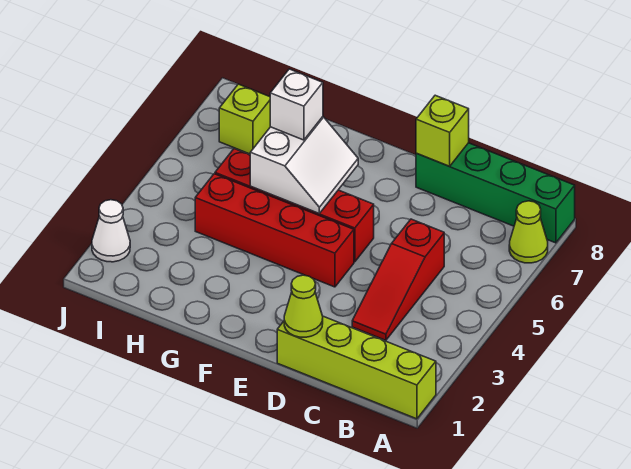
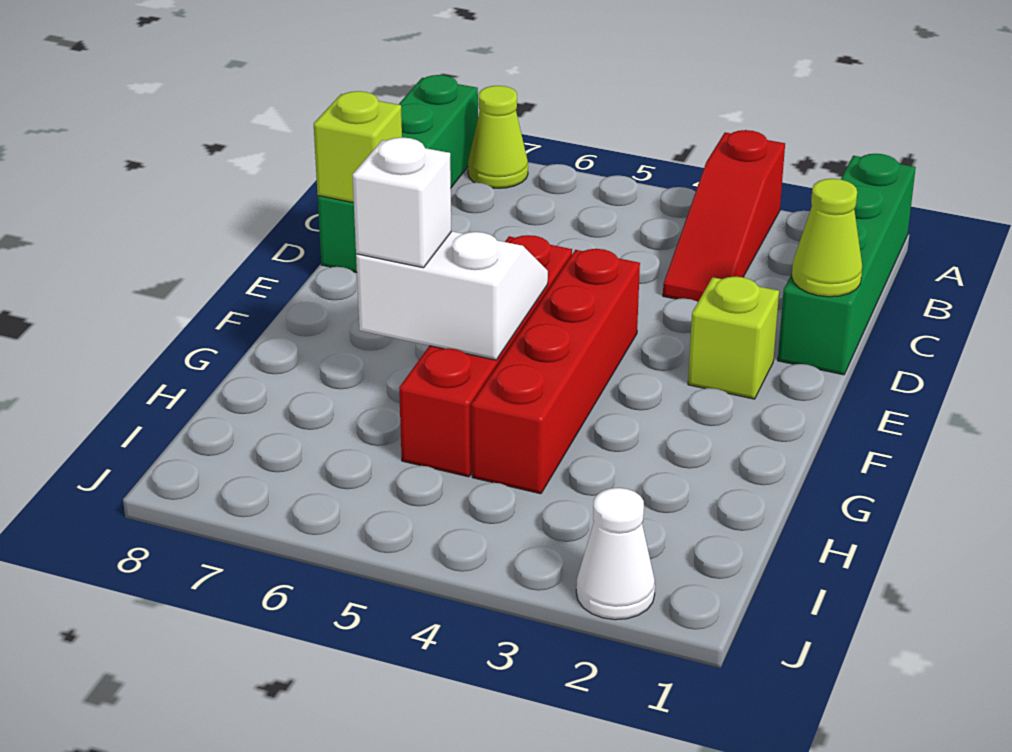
lime brick A1:D1 level 1 -> green brick A1:D1 level 1
red slope C3:C5 level 1 top 5 -> red slope A3:C3 level 1 top A
lime brick I7 level 1 -> lime brick E2 level 1

